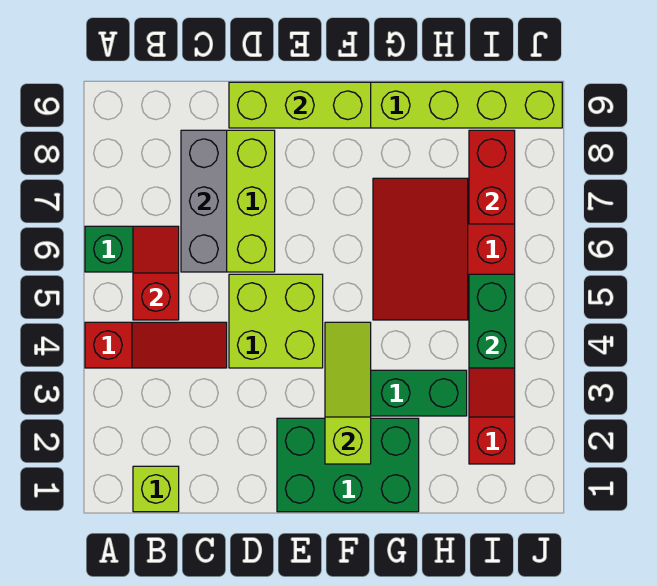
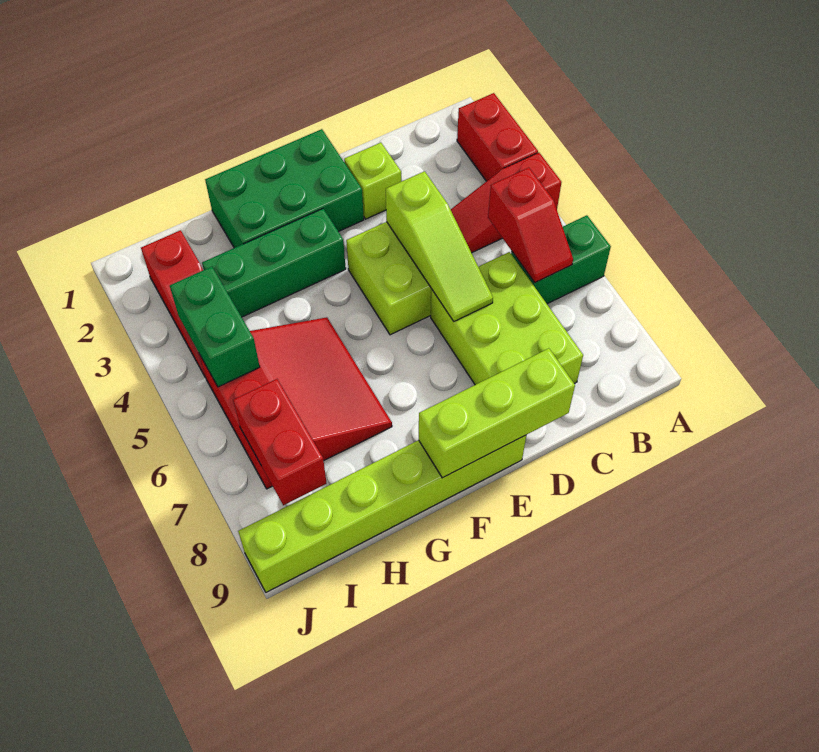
none -> red brick A2:A3 level 1
lime brick B1 level 1 -> lime brick D2 level 1
grey brick C6:C8 level 2 -> none
lime slope F2:F4 level 2 top 2 -> lime slope D4:D6 level 2 top 4

